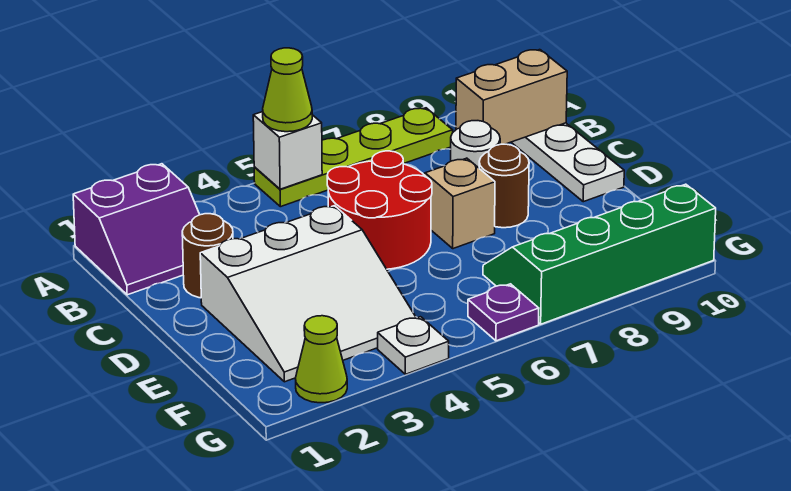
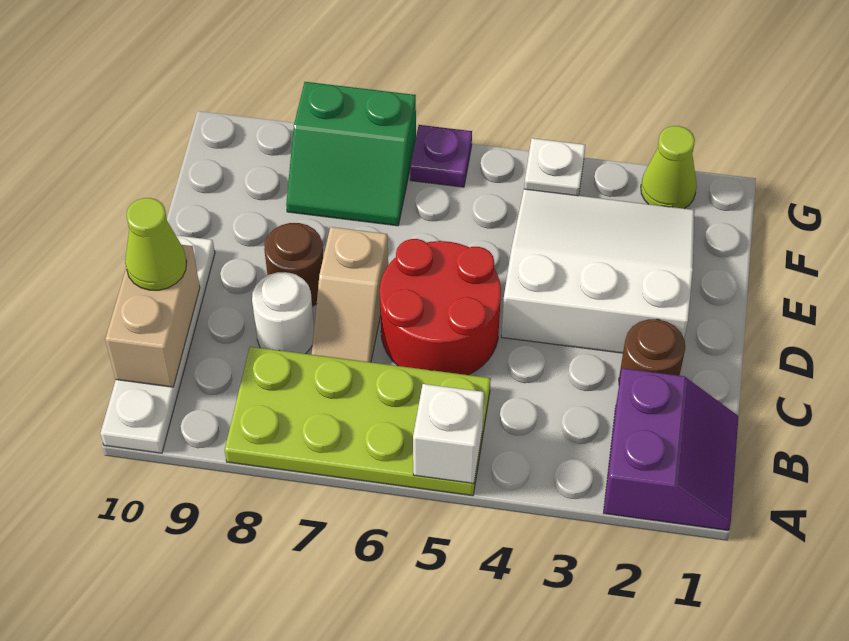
purple slope A1:B2 level 1 top A -> purple slope A1:B2 level 1 top 2
lime plate A5:A8 level 1 -> lime plate A5:B8 level 1
lime cone A5 level 3 -> lime cone C10 level 3
tan brick B9:B10 level 2 -> tan brick B10:C10 level 2
green slope F7:G10 level 1 top G -> green slope F7:G8 level 1 top G

